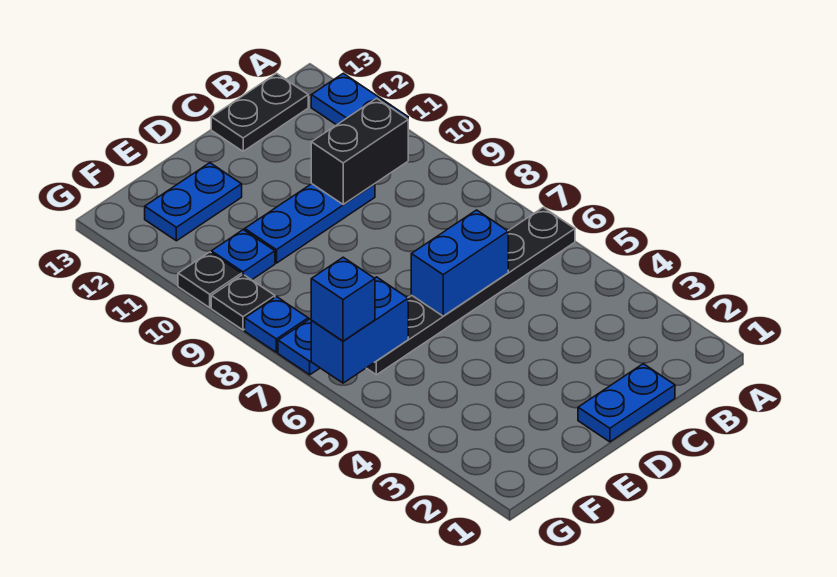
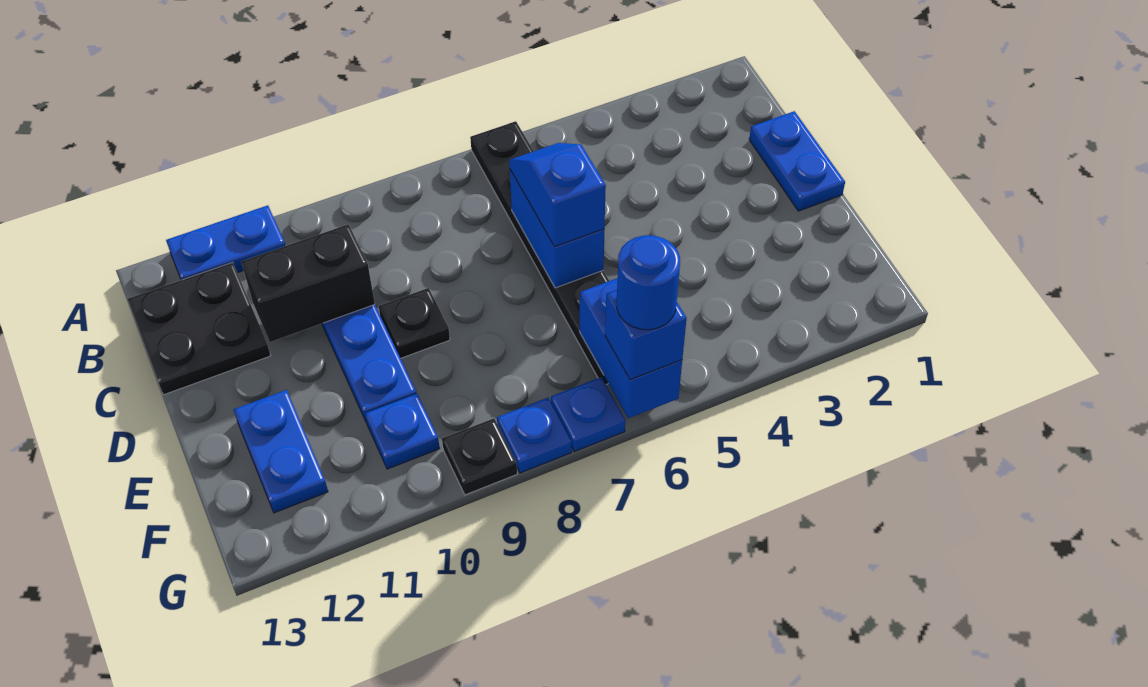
black brick B10:C10 level 2 -> black brick C10:C11 level 2
black plate B13:C13 level 1 -> black plate B12:C13 level 1
none -> blue slope C6:D6 level 3 top D
none -> blue round brick G6 level 4
black plate G10 level 1 -> black plate D9 level 1

